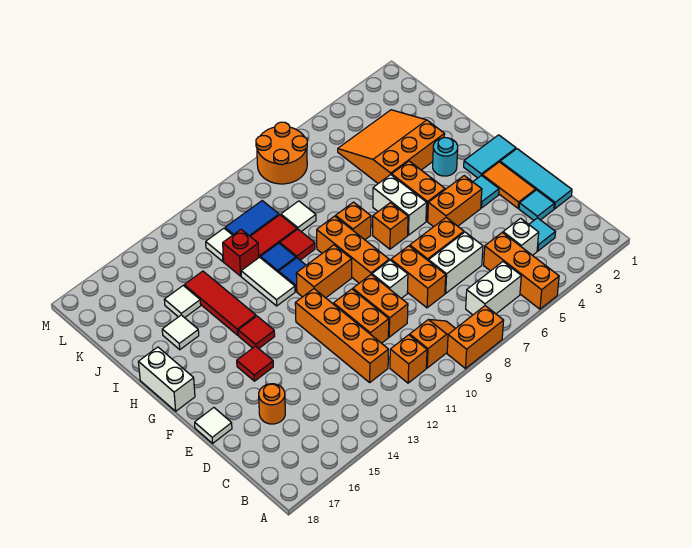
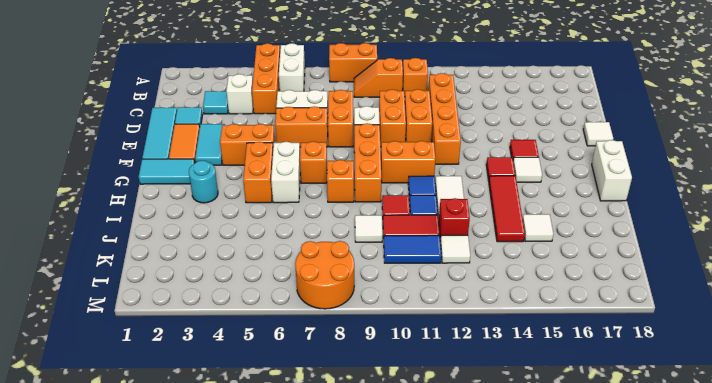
white brick B6:B7 level 1 -> white brick A6:B6 level 1
orange round brick D16 level 1 -> none
cyan tile F3 level 1 -> cyan tile E3:F3 level 1
orange slope I3:K5 level 1 top I -> none
white tile I16 level 1 -> white tile G15 level 1

